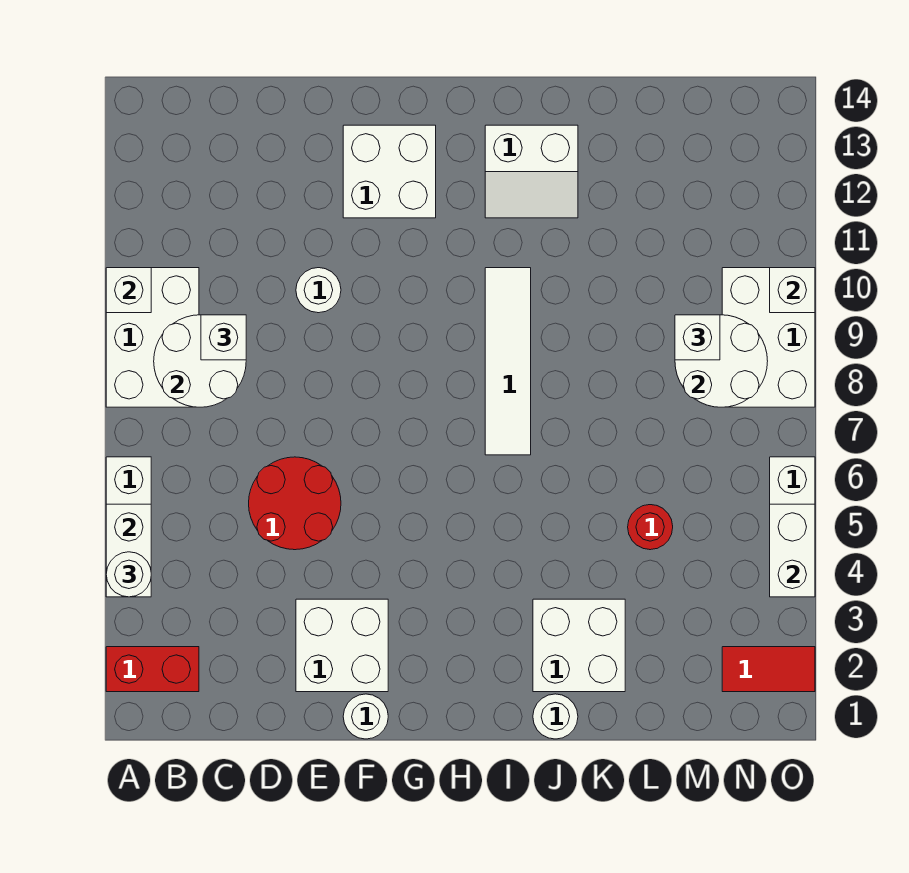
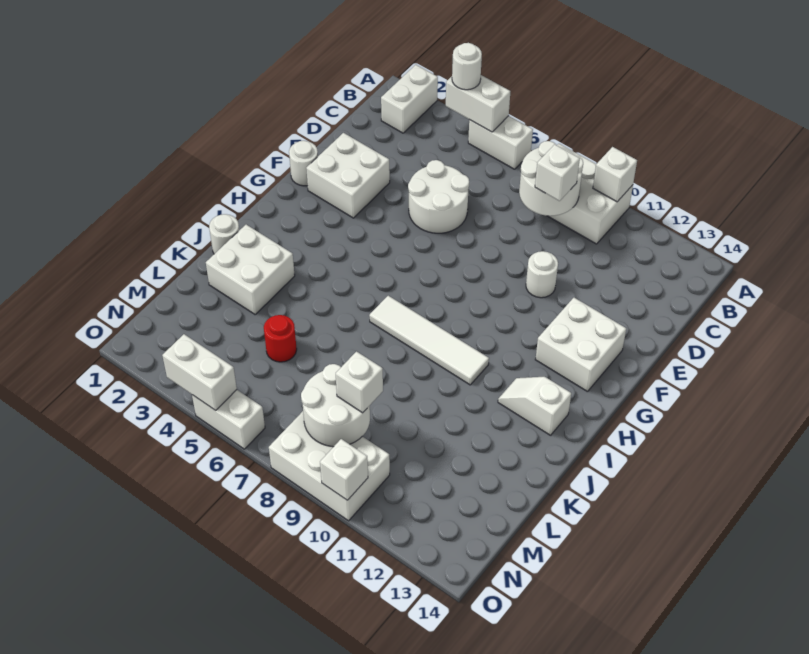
red brick A2:B2 level 1 -> white brick A2:B2 level 1
red round brick D5:E6 level 1 -> white round brick D5:E6 level 1
white slope I12:J13 level 1 top 13 -> white slope I12:I13 level 1 top 13
red tile N2:O2 level 1 -> none

